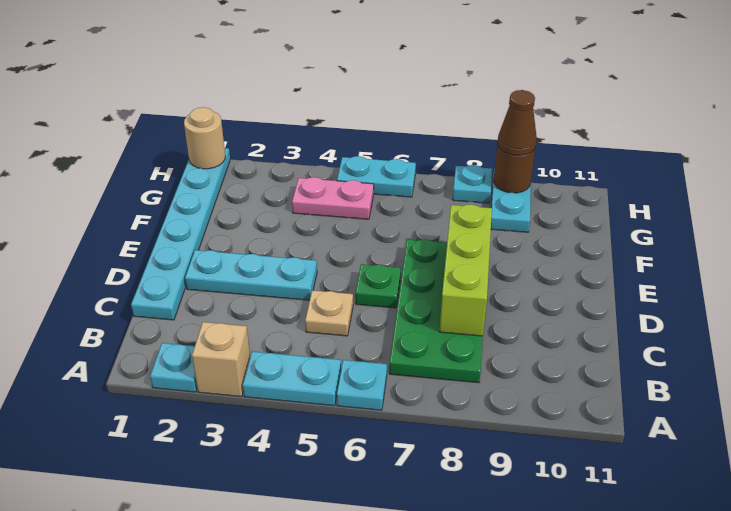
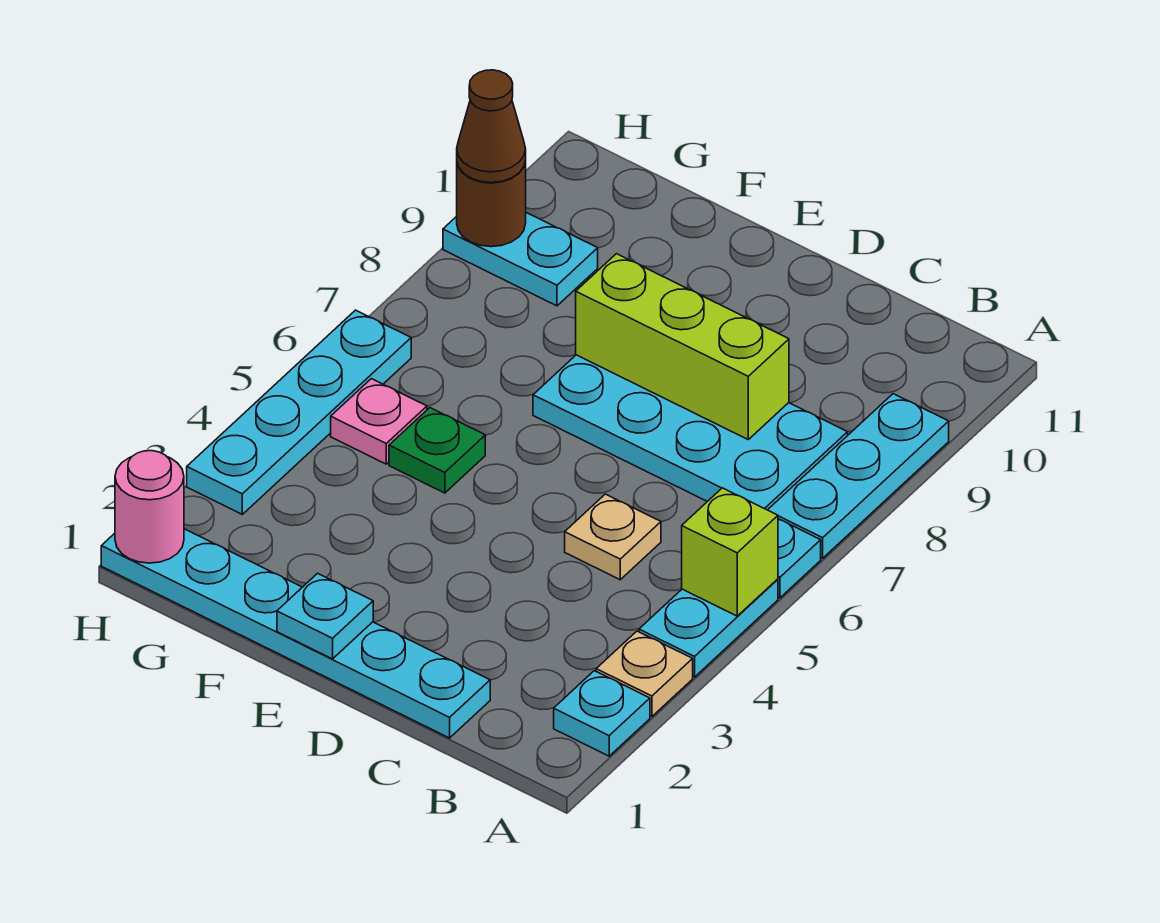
tan brick A3 level 1 -> tan plate A3 level 1
none -> lime brick A5 level 2
green plate B7:E8 level 1 -> cyan plate B7:E8 level 1
cyan plate D2:D4 level 1 -> cyan plate A7:A9 level 1
green plate D6 level 1 -> green plate F5 level 1
pink plate G4:G5 level 1 -> pink plate G5 level 1
tan round brick H1 level 2 -> pink round brick H1 level 2
cyan plate H5:H6 level 1 -> cyan plate H3:H6 level 1
cyan plate H8 level 1 -> cyan plate E1 level 2

